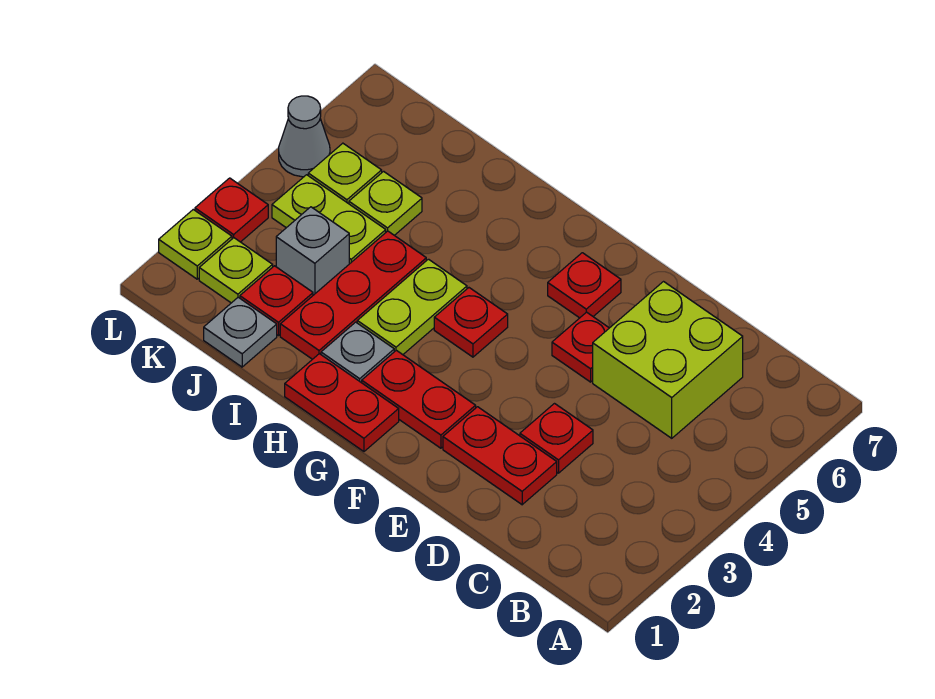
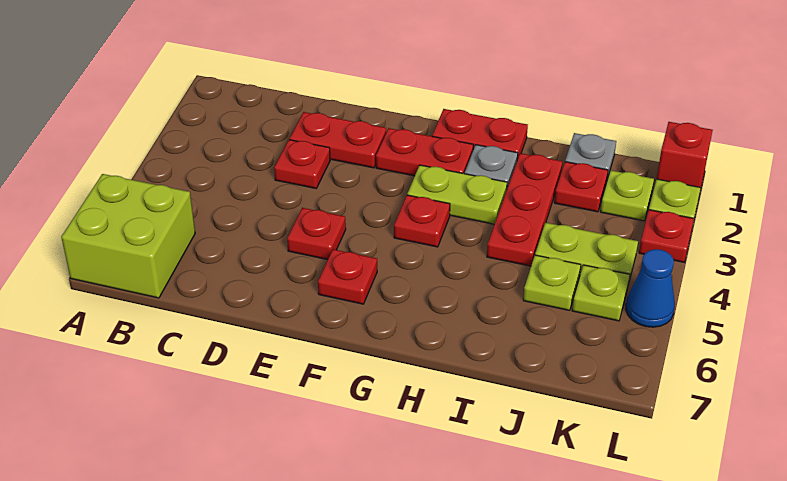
lime brick C5:D6 level 1 -> lime brick A6:B7 level 1
lime plate H3:H4 level 1 -> lime plate G3:H3 level 1
grey brick J3 level 1 -> none
none -> red brick L1 level 1
grey cone L5 level 1 -> blue cone L5 level 1

